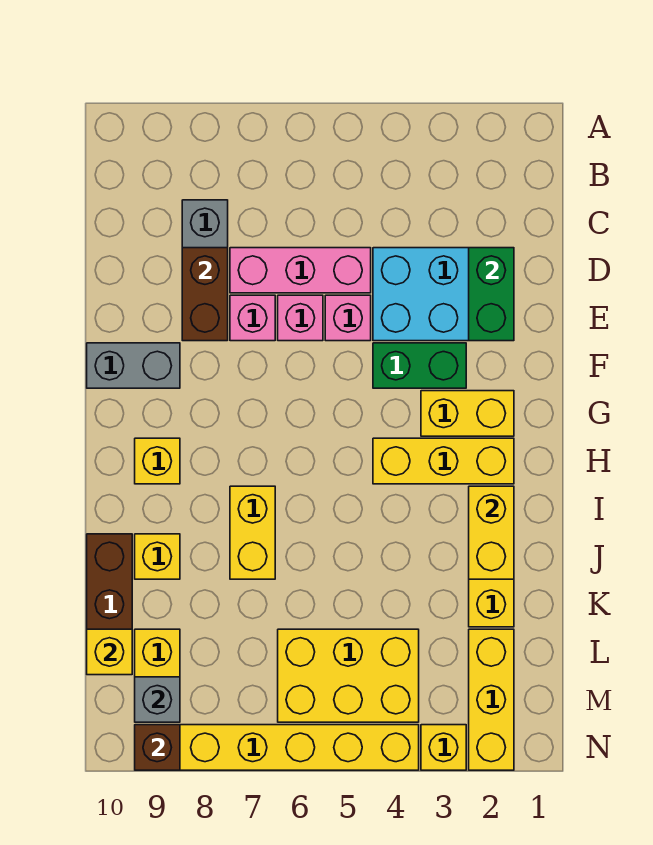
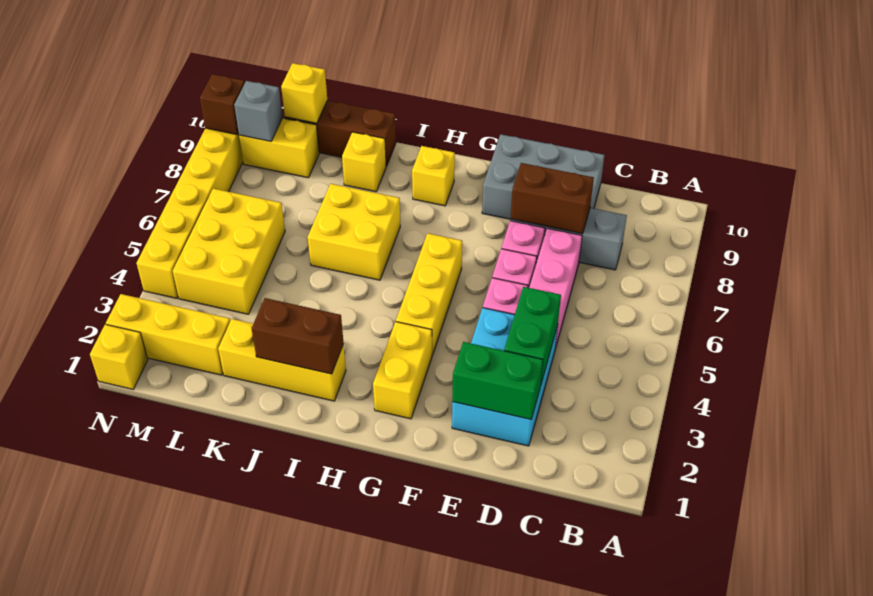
green brick F3:F4 level 1 -> green brick D3:D4 level 2
grey brick F9:F10 level 1 -> grey brick D9:F10 level 1
yellow brick H2:H4 level 1 -> yellow brick G4:G6 level 1
yellow brick I2:J2 level 2 -> brown brick I2:J2 level 2
yellow brick I7:J7 level 1 -> yellow brick I6:J7 level 1
yellow brick N3 level 1 -> yellow brick N1 level 1

